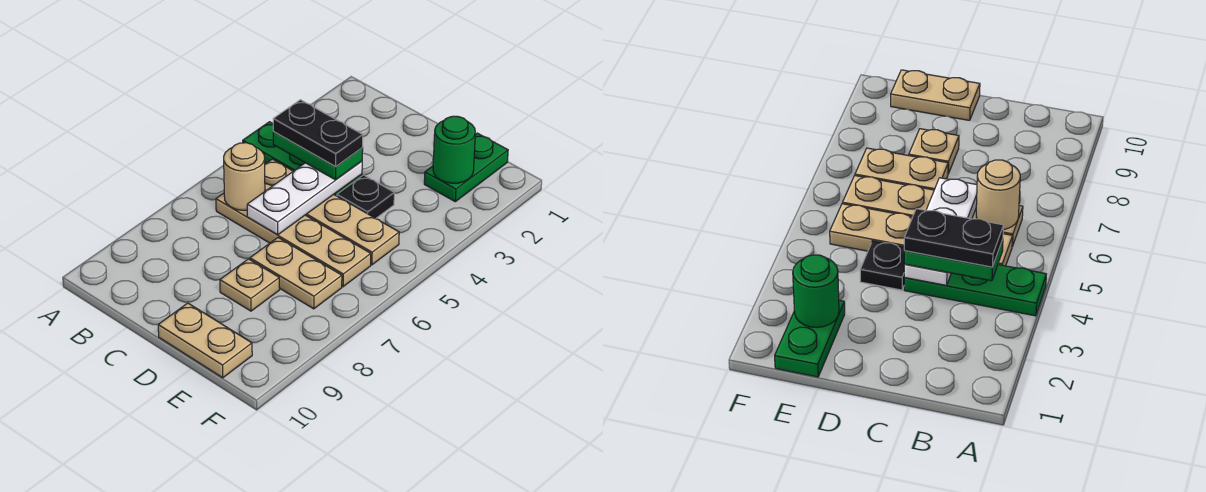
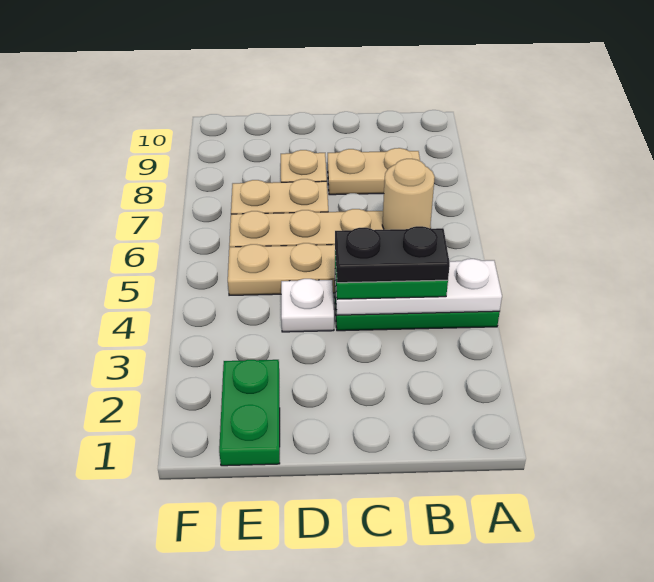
white plate C4:C6 level 2 -> white plate A4:C4 level 2
black plate D4 level 1 -> white plate D4 level 1
tan plate D10:E10 level 1 -> tan plate B8:C8 level 1
green round brick E2 level 2 -> none

